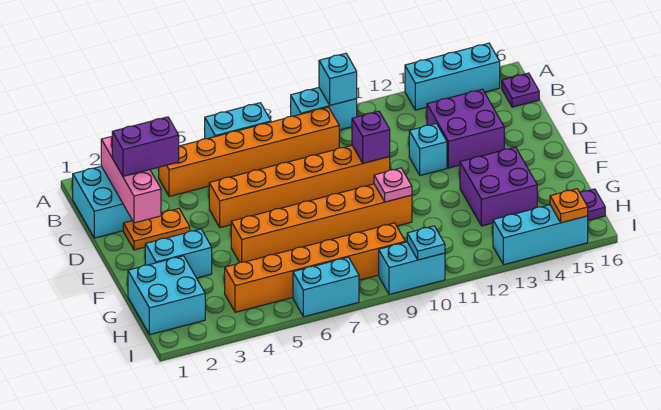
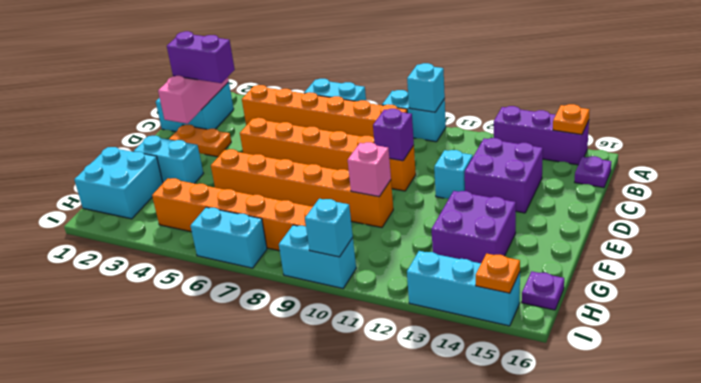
cyan brick A13:A15 level 1 -> purple brick A13:A15 level 1
none -> orange plate A15 level 2
pink plate F10 level 2 -> pink brick F10 level 2
cyan plate I10 level 2 -> cyan brick I10 level 2

